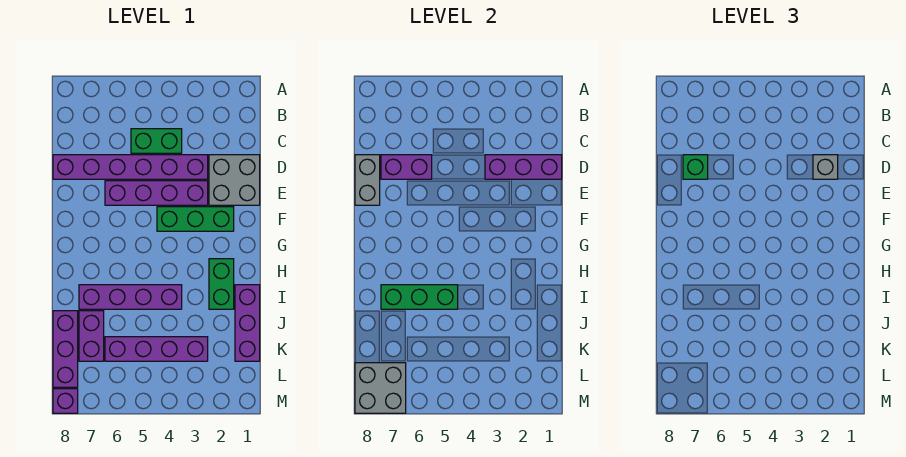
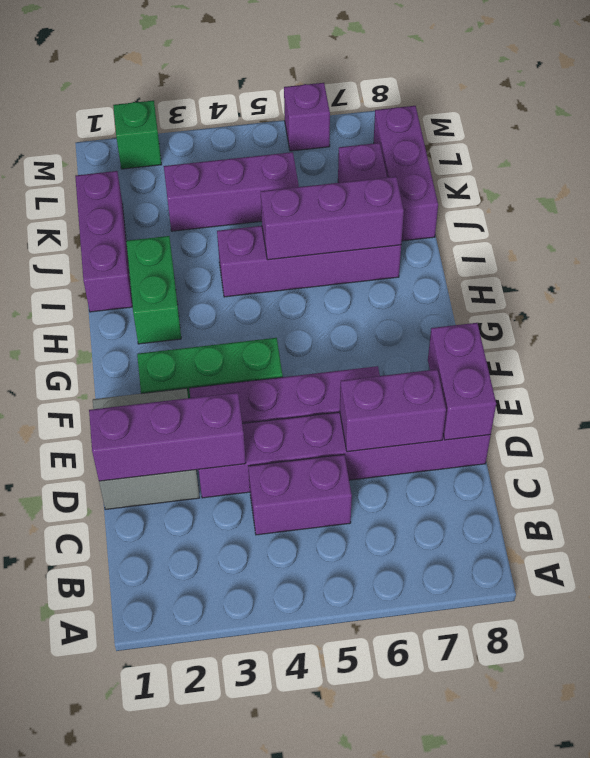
green brick C4:C5 level 1 -> purple brick C4:C5 level 1
grey brick D2 level 3 -> none
green brick D7 level 3 -> green brick M2 level 1
grey brick D8:E8 level 2 -> purple brick D8:E8 level 2
green brick I5:I7 level 2 -> purple brick I5:I7 level 2
purple brick K3:K6 level 1 -> purple brick K3:K5 level 1
grey brick L7:M8 level 2 -> none
purple brick M8 level 1 -> purple brick M6 level 1

